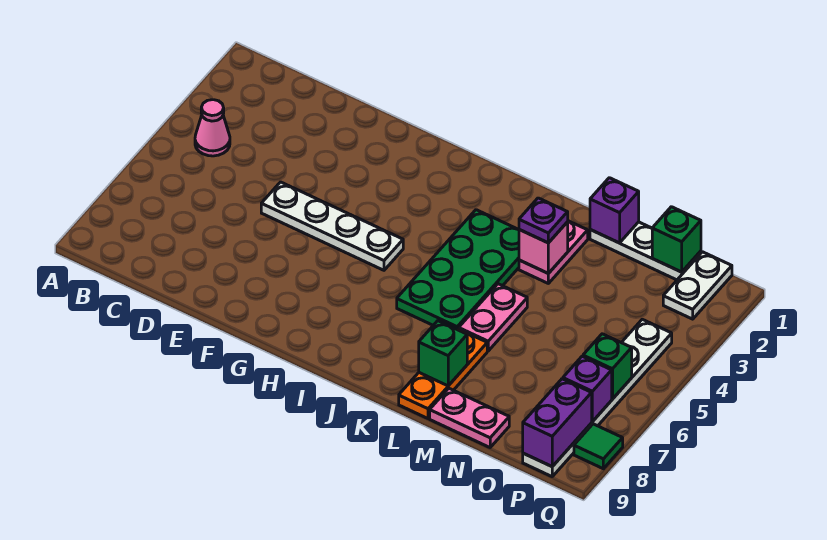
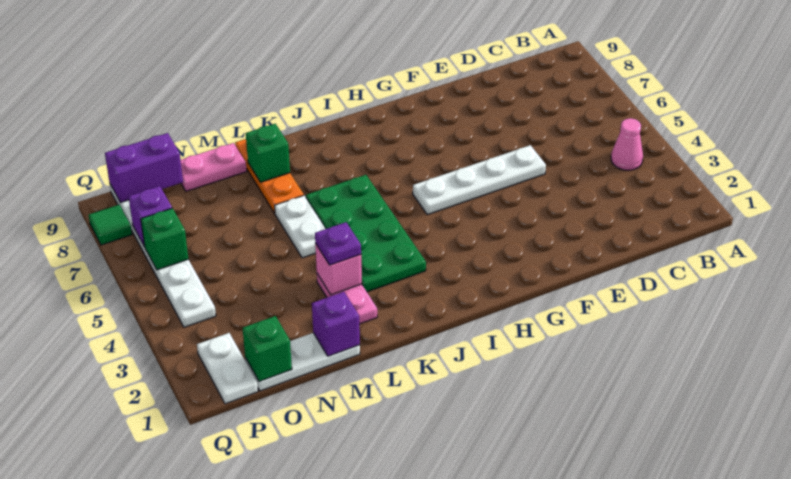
pink plate L5:L6 level 1 -> white plate L5:L6 level 1
purple brick P8:P9 level 2 -> purple brick O9:P9 level 2

